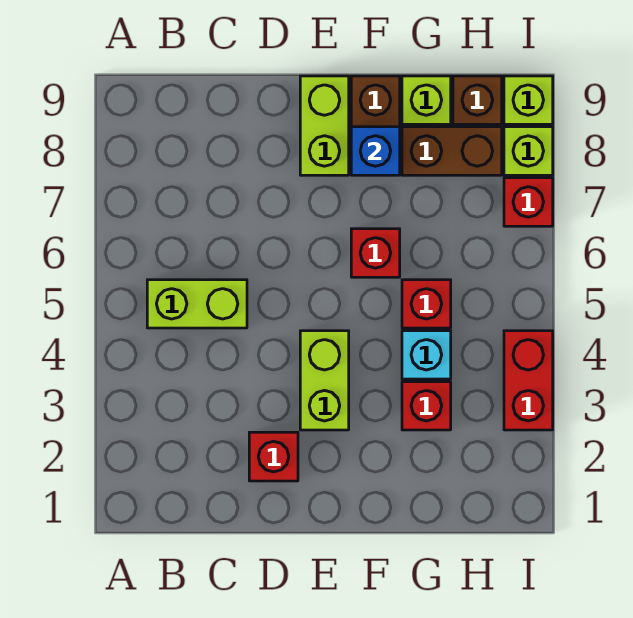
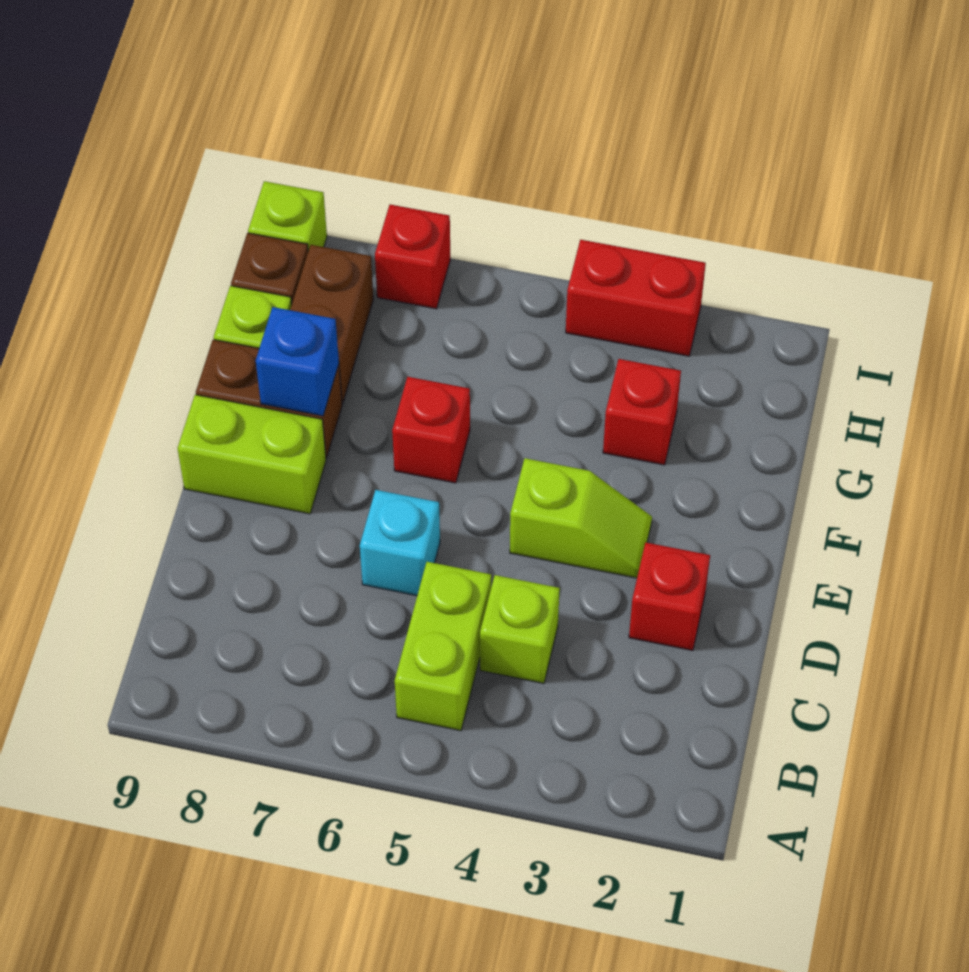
lime brick E3:E4 level 1 -> lime slope E3:E4 level 1 top 4
cyan brick G4 level 1 -> cyan brick D6 level 1
red brick G5 level 1 -> none
lime brick I8 level 1 -> lime brick C4 level 1

